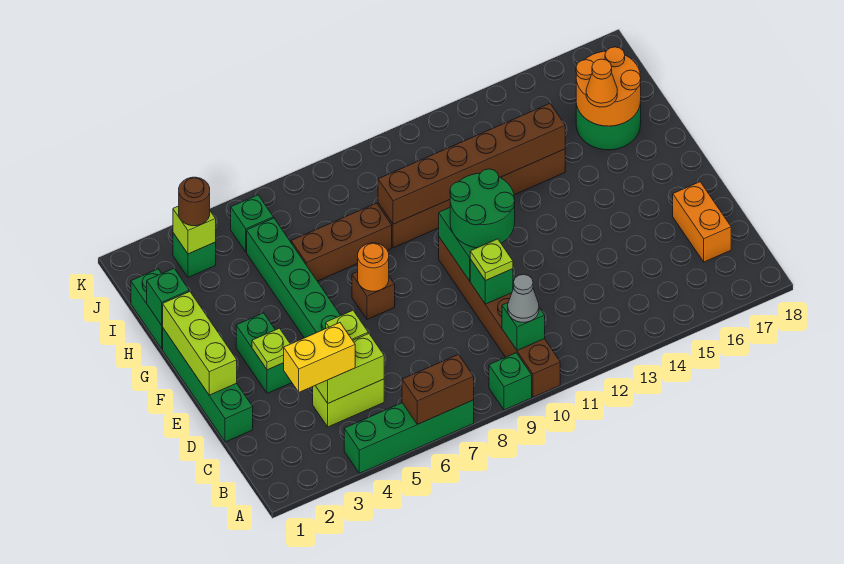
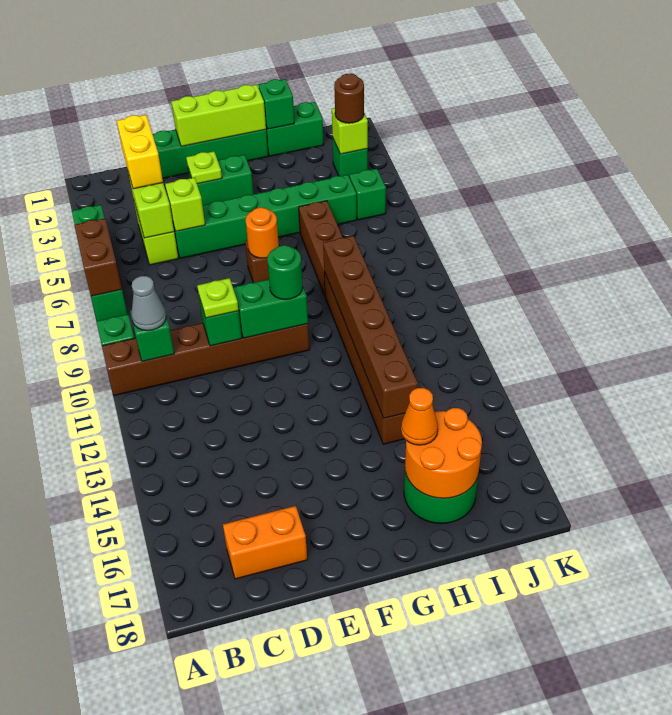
green round brick E10:F11 level 3 -> green round brick F10 level 3

